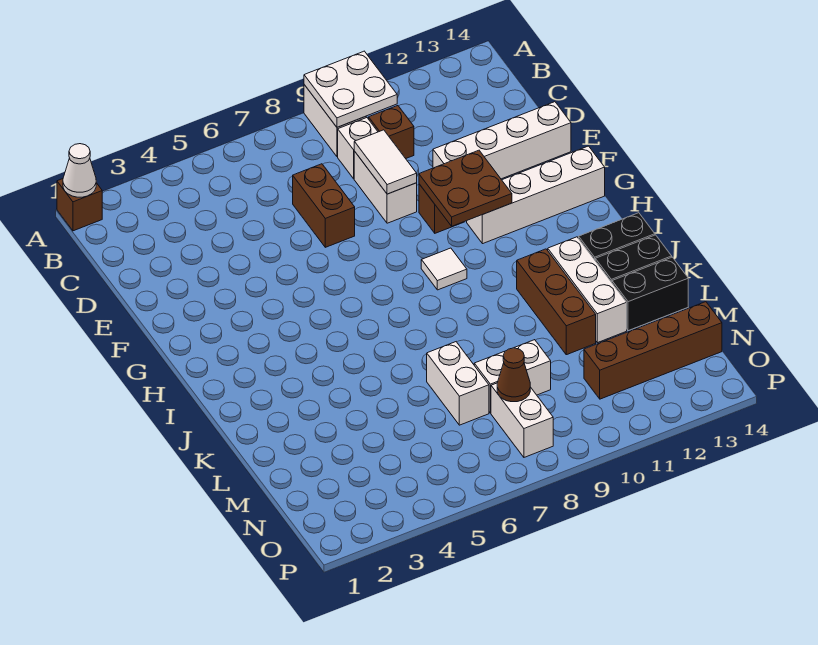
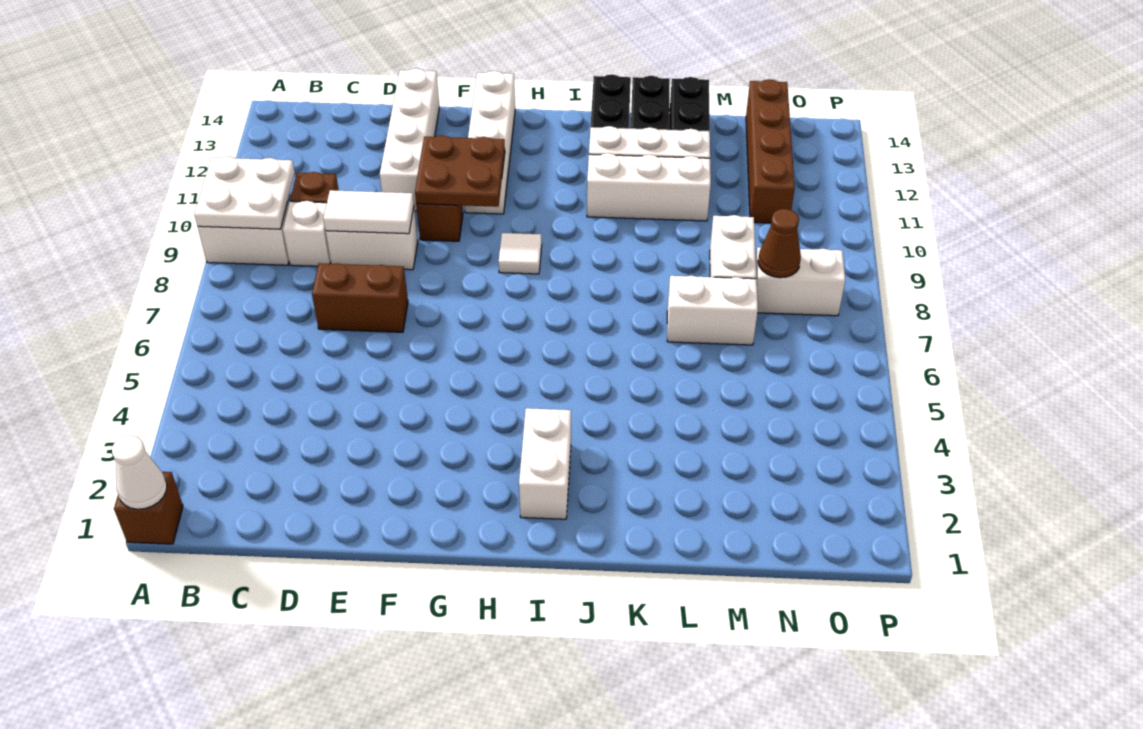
none -> white brick I2:I3 level 1
brown brick J11:L11 level 1 -> white brick J11:L11 level 1

